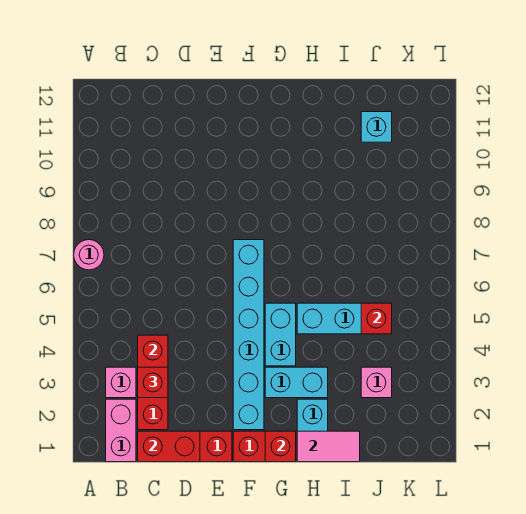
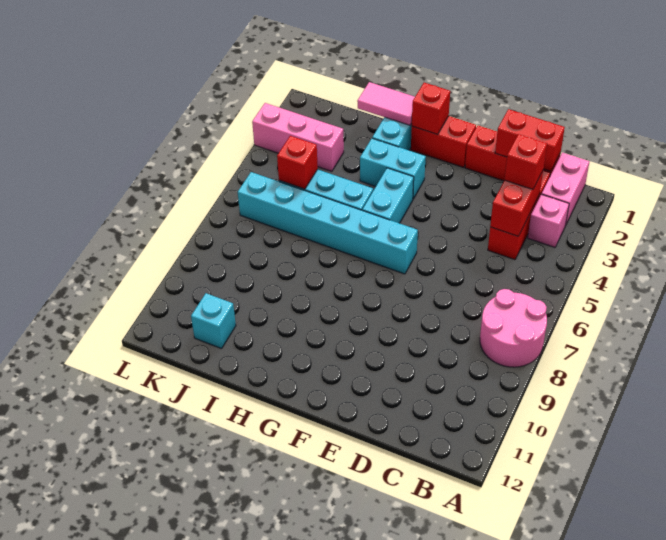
pink round brick A7 level 1 -> pink round brick A7:B8 level 1
cyan brick F2:F7 level 1 -> cyan brick F6:K6 level 1
pink brick J3 level 1 -> pink brick J3:L3 level 1

